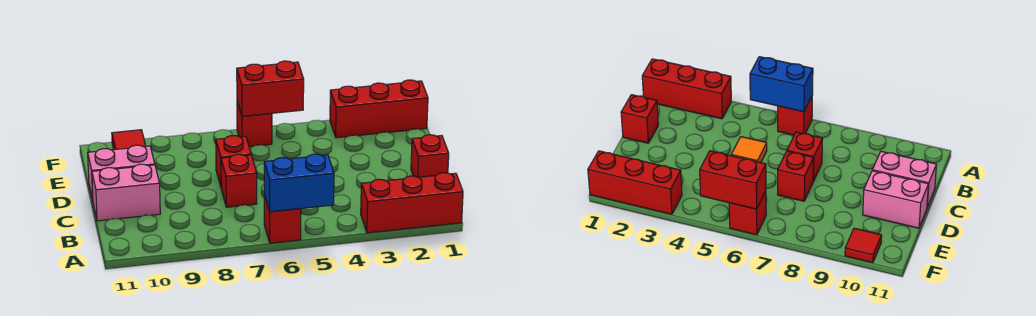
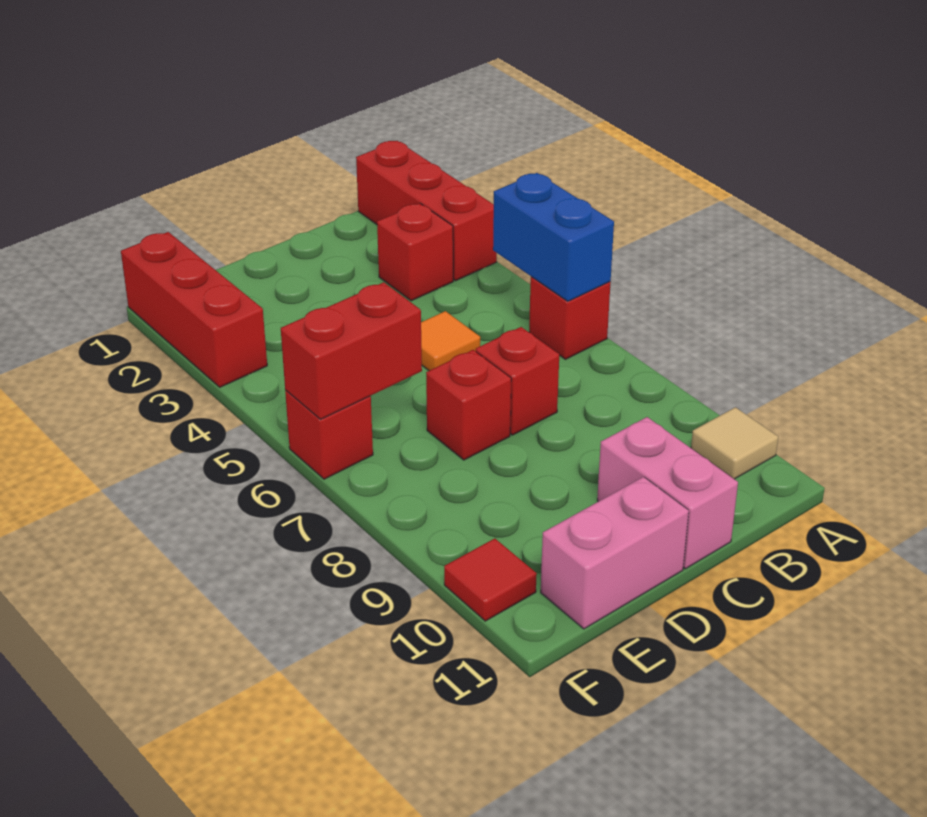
none -> tan tile A10 level 1
red brick C1 level 1 -> red brick B3 level 1
pink brick D10:D11 level 1 -> pink brick D11:E11 level 1
red brick F5:F6 level 2 -> red brick E6:F6 level 2

